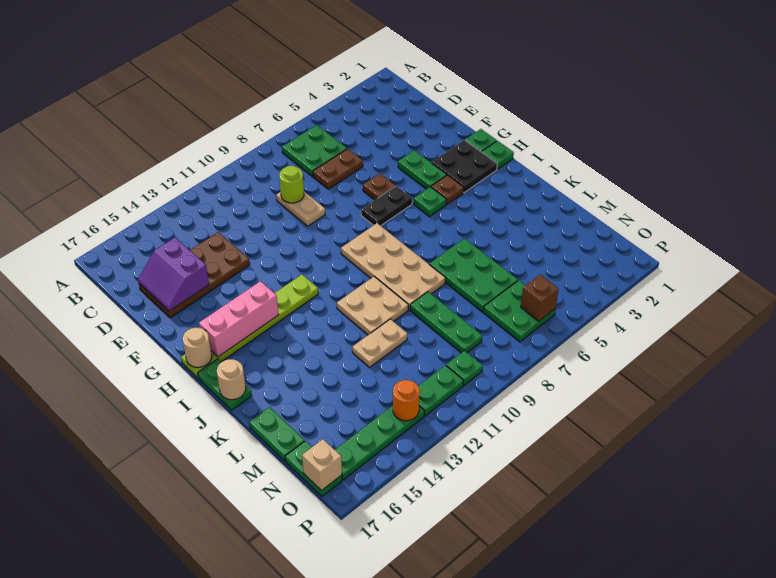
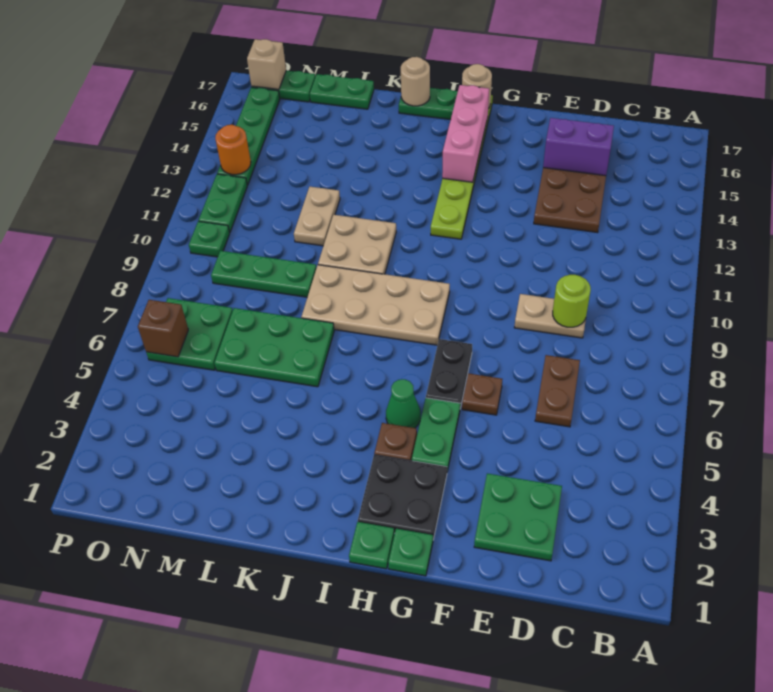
green plate B6:C7 level 1 -> green plate D2:E3 level 1
green plate F4:G4 level 1 -> green plate G4:G5 level 1
green plate H5 level 1 -> green cone H5 level 1

